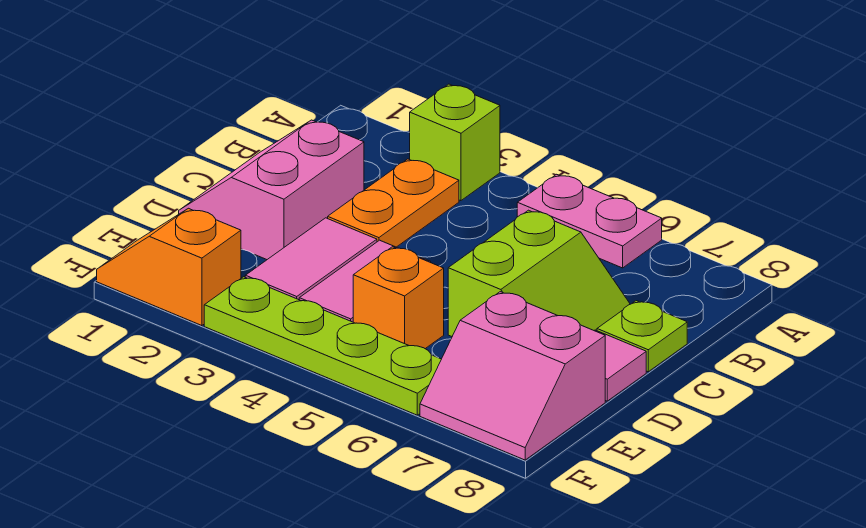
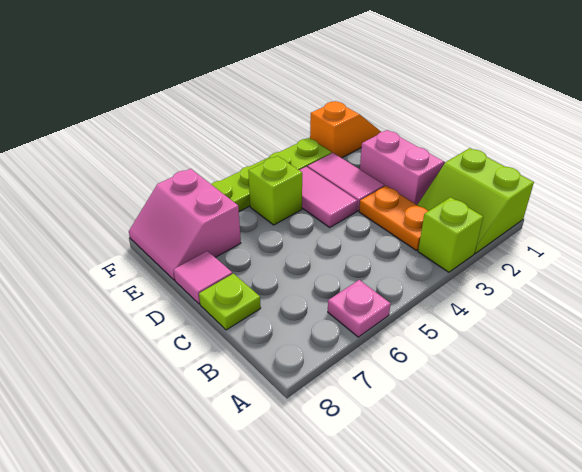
pink plate A5:A6 level 1 -> pink plate A6 level 1
lime slope C6:D7 level 1 top 6 -> lime slope A1:B2 level 1 top 1
orange brick E5 level 1 -> lime brick E5 level 1
pink slope E7:F8 level 1 top E -> pink slope E7:F8 level 1 top 7

